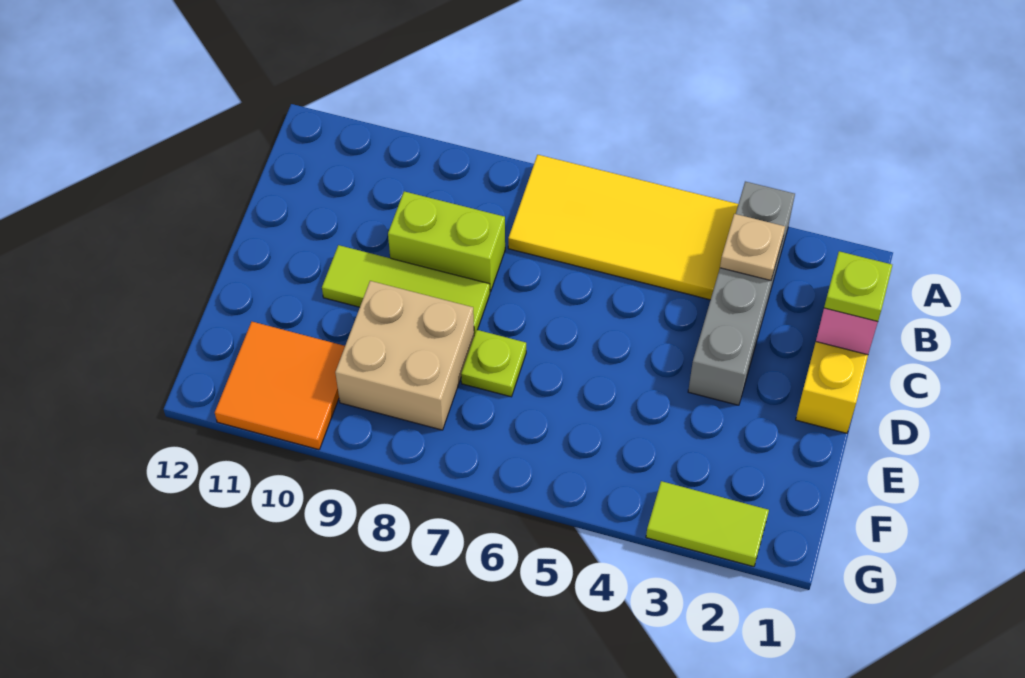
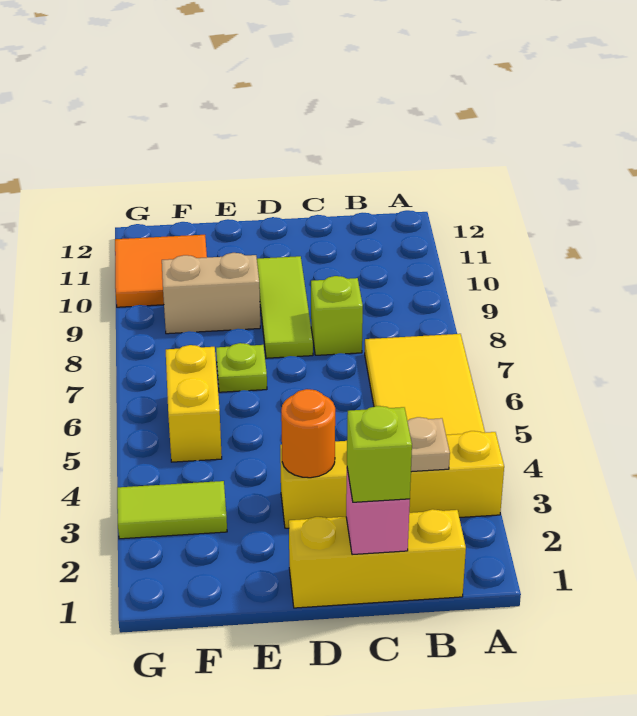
grey brick A3:D3 level 1 -> yellow brick A3:D3 level 1
lime plate C1 level 3 -> lime brick C1 level 3
lime brick C8:C9 level 1 -> lime brick C8 level 1
none -> orange round brick D3 level 2
tan brick E8:F9 level 1 -> tan brick E9:F9 level 1
none -> yellow brick F5:F6 level 1
lime tile G2:G3 level 1 -> lime tile F3:G3 level 1

